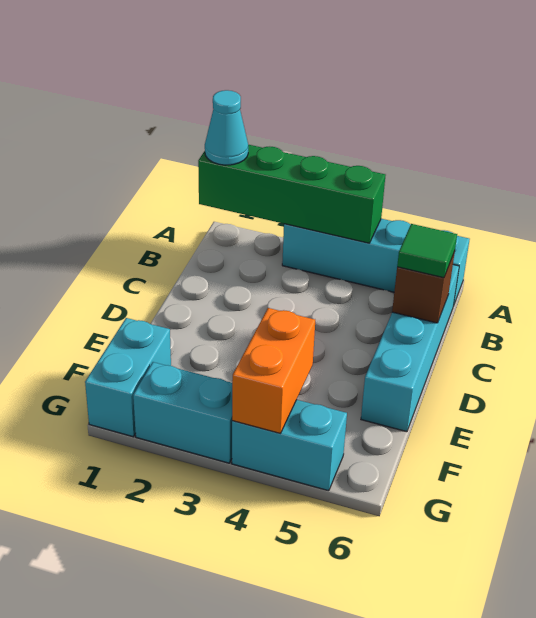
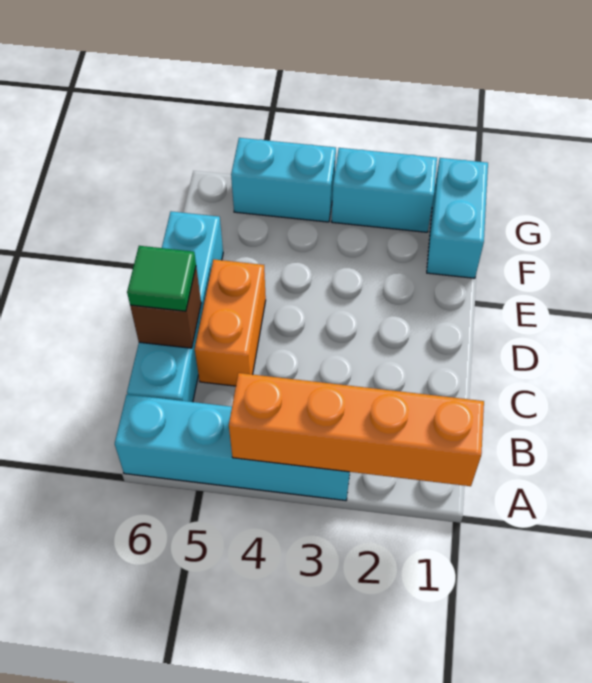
green brick A1:A4 level 2 -> orange brick A1:A4 level 2
cyan cone A1 level 3 -> none
orange brick F4:G4 level 2 -> orange brick C5:D5 level 1

